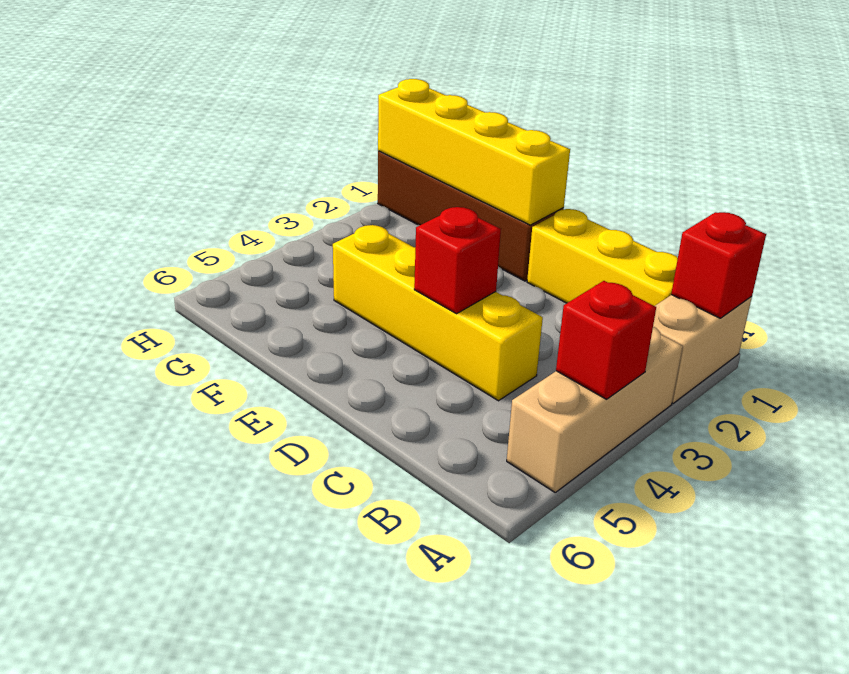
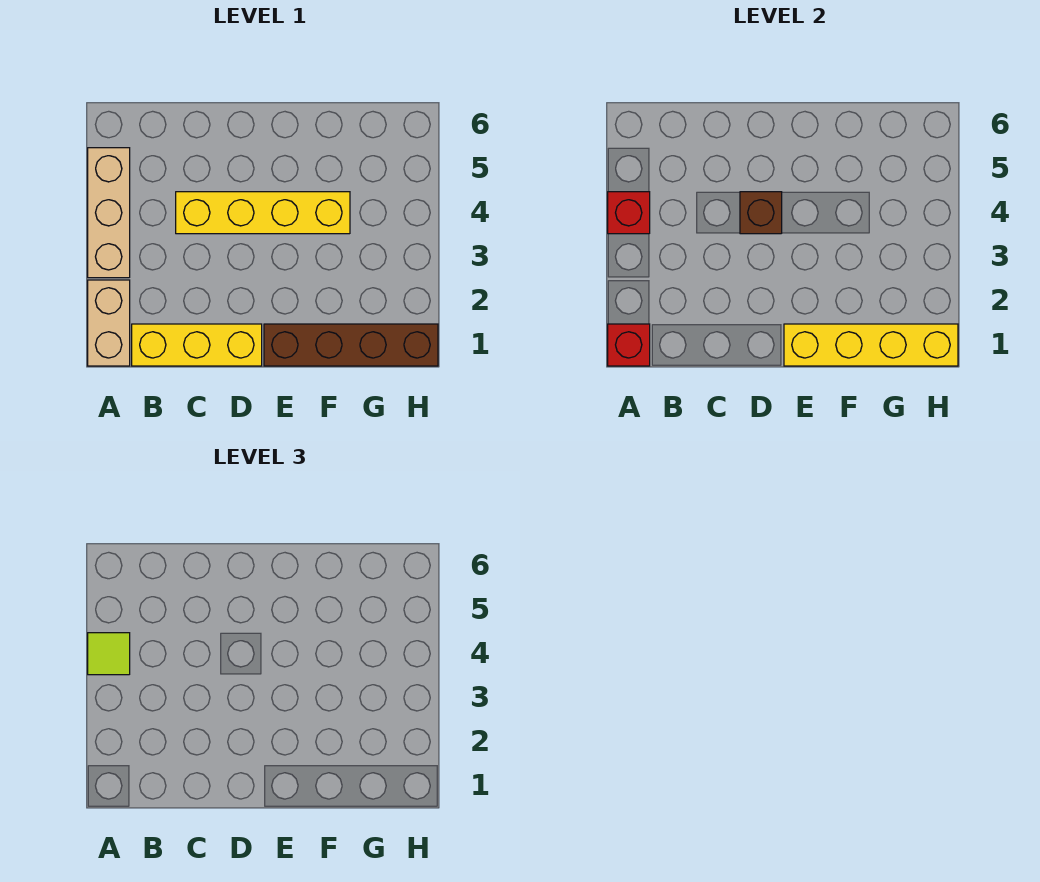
none -> lime tile A4 level 3
red brick D4 level 2 -> brown brick D4 level 2

